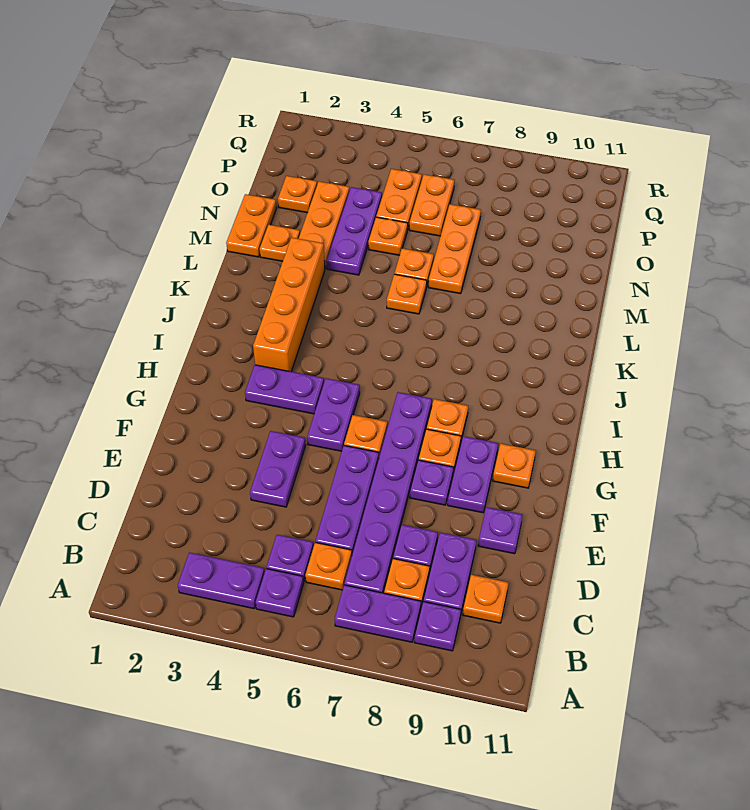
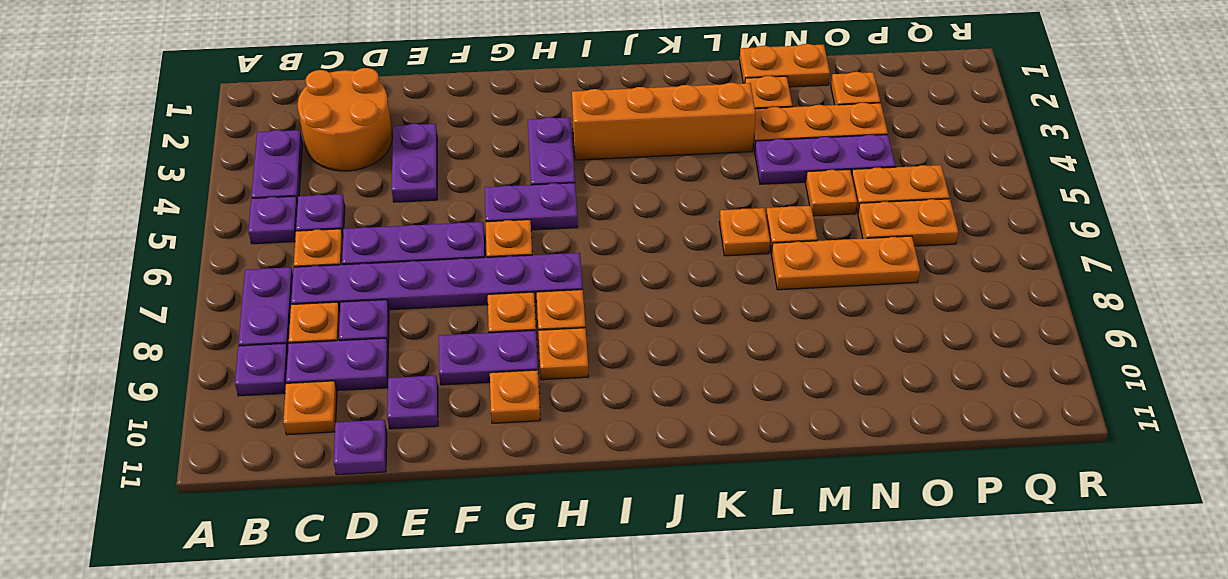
none -> orange round brick C2:D3 level 1
purple plate E4:F4 level 1 -> purple plate E3:E4 level 1
purple plate F8 level 1 -> purple plate D11 level 1
none -> orange plate H9 level 1

